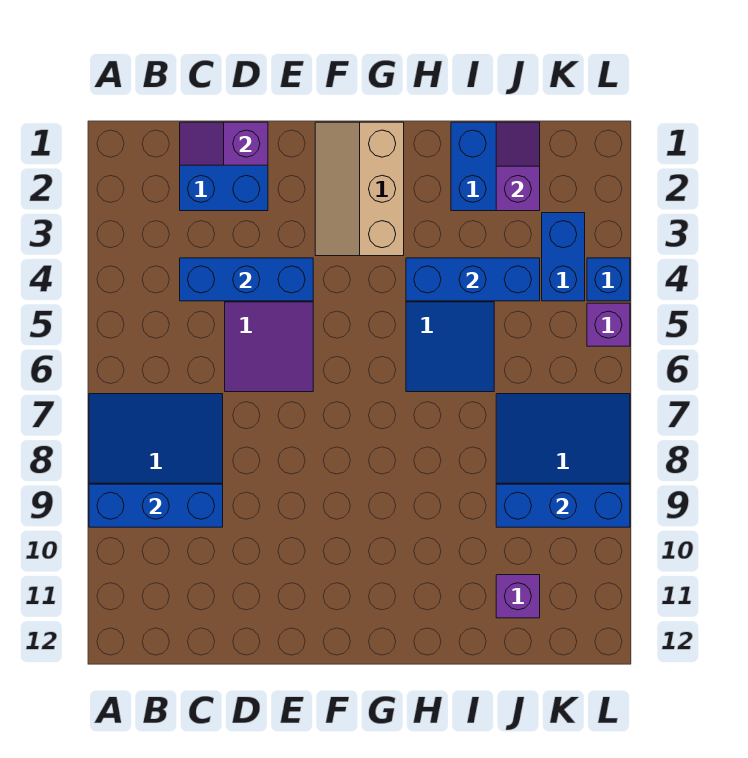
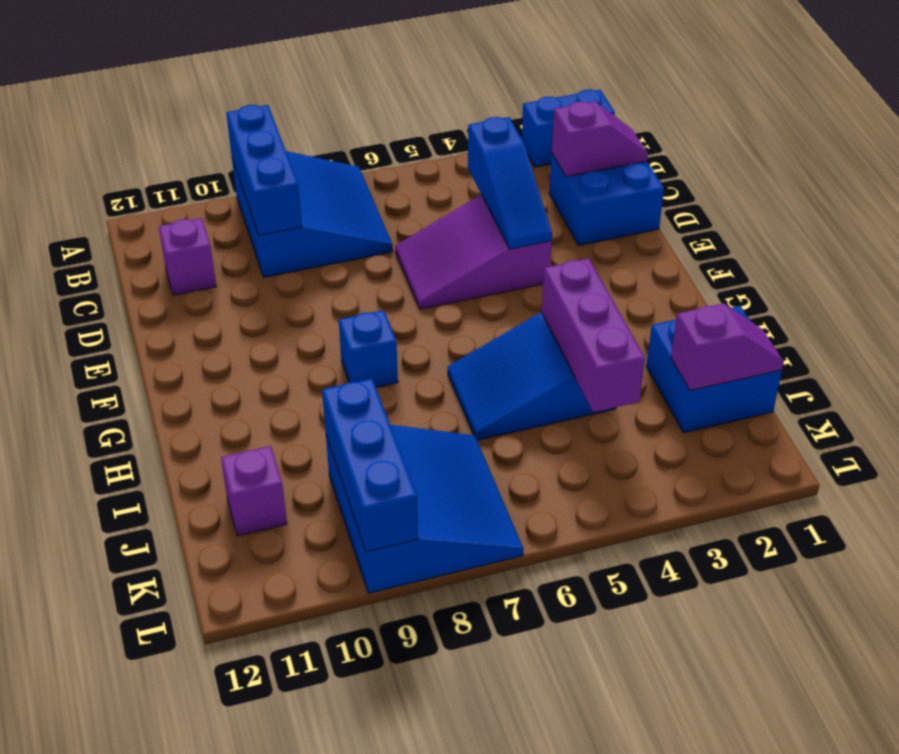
purple slope C1:D1 level 2 top D -> purple slope C1:C2 level 2 top 2
blue brick C4:E4 level 2 -> blue slope C4:E4 level 2 top C
tan slope F1:G3 level 1 top G -> none
blue brick H4:J4 level 2 -> purple brick H4:J4 level 2
blue brick K3:K4 level 1 -> blue brick A1:A2 level 1
blue brick L4 level 1 -> blue brick G8 level 1
purple brick L5 level 1 -> purple brick C11 level 1

